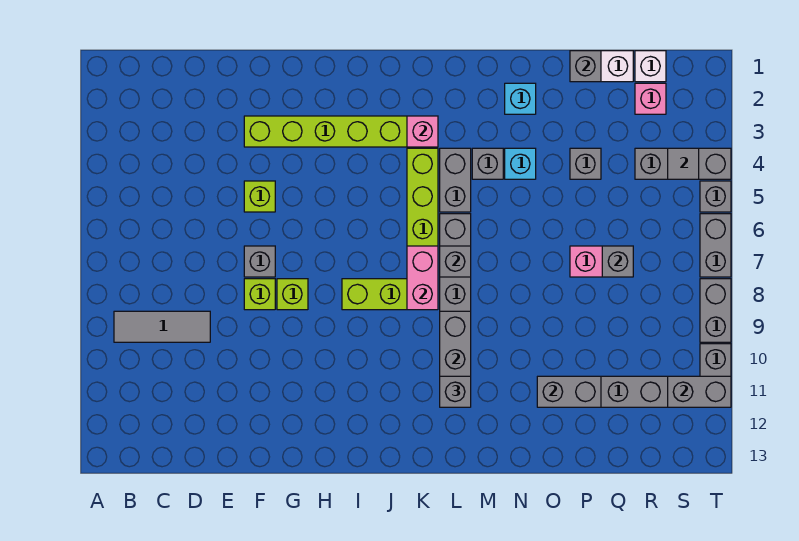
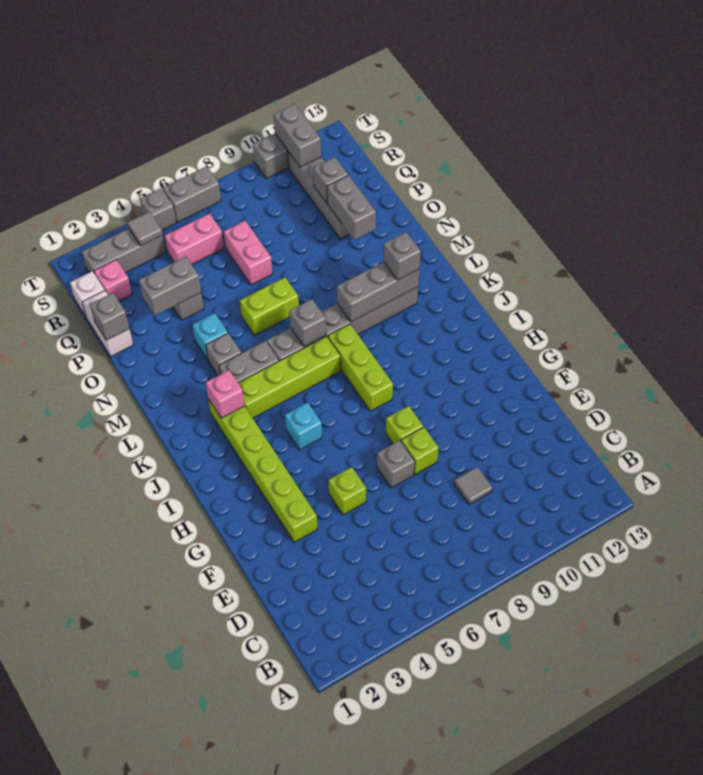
grey tile B9:D9 level 1 -> grey tile D9 level 1
pink brick K7:K8 level 2 -> pink brick R5:R6 level 1
cyan brick N2 level 1 -> cyan brick I5 level 1
none -> lime brick N6:N7 level 1
grey brick Q7 level 2 -> grey brick Q11 level 2
grey brick R4:T4 level 1 -> grey brick S2:S4 level 1
grey brick T8:T9 level 1 -> grey brick P3:P4 level 2

